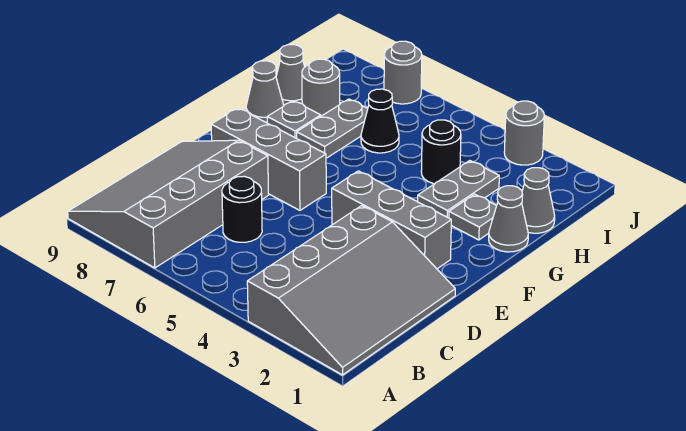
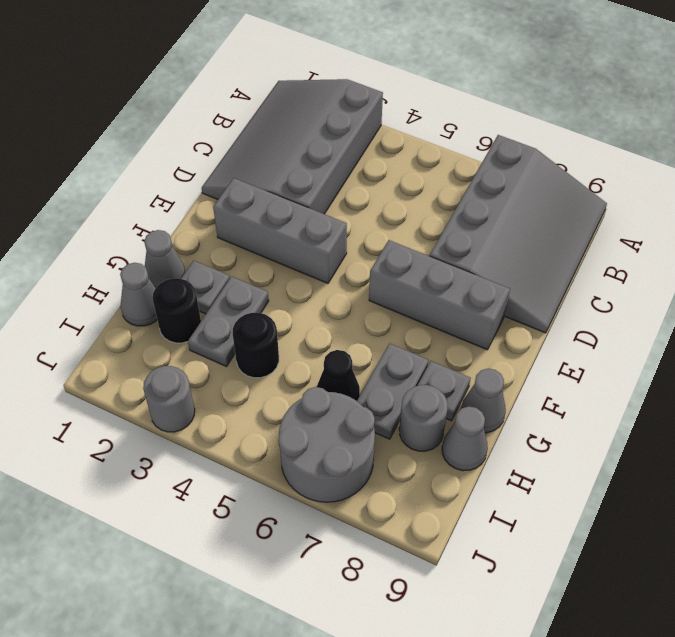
black round brick C6 level 1 -> black round brick H2 level 1
grey round brick J7 level 1 -> grey round brick I6:J7 level 1

